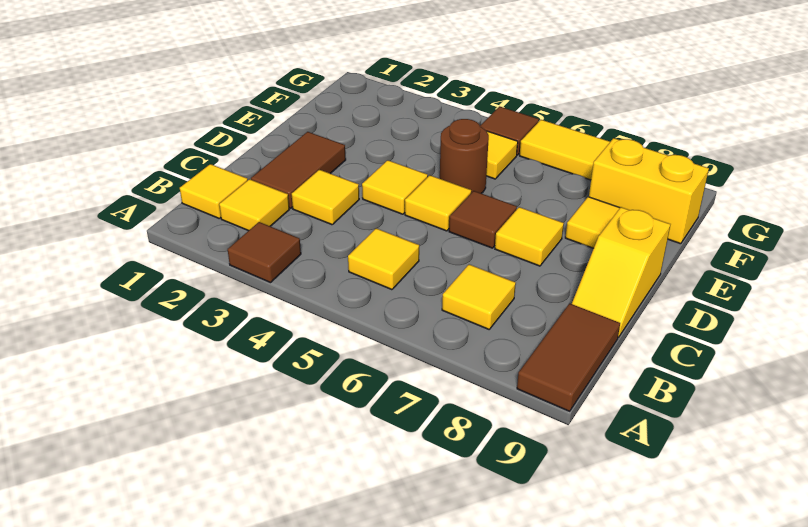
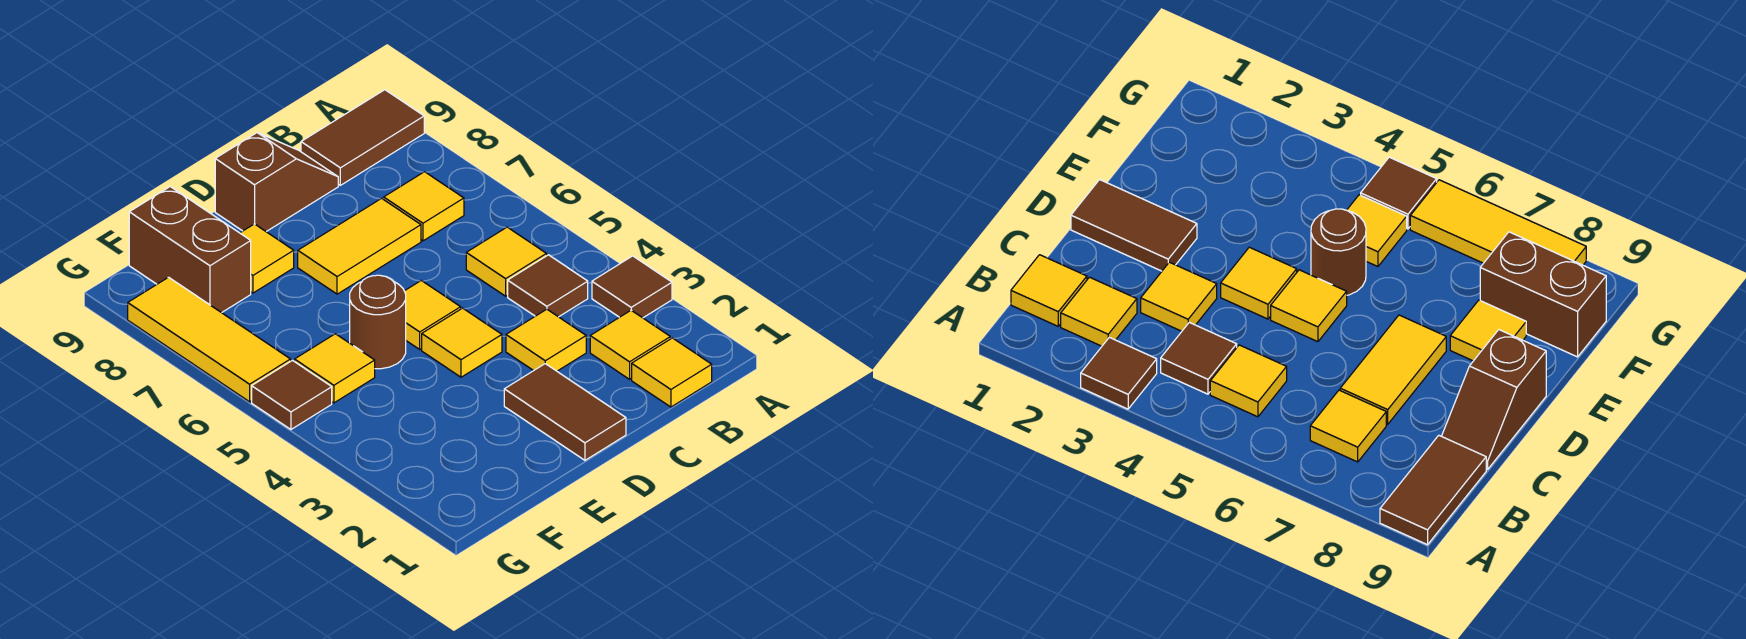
brown tile C2:D2 level 1 -> brown tile D1:D2 level 1
yellow slope C9:D9 level 1 top D -> brown slope C9:D9 level 1 top D
brown tile D6 level 1 -> brown tile B4 level 1
yellow tile D7 level 1 -> yellow tile C7:D7 level 1
yellow brick F8:F9 level 1 -> brown brick F8:F9 level 1

